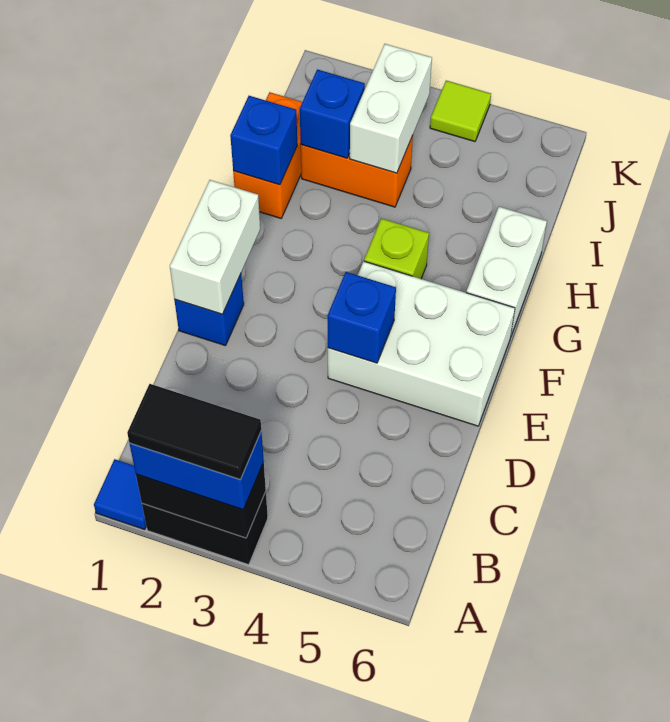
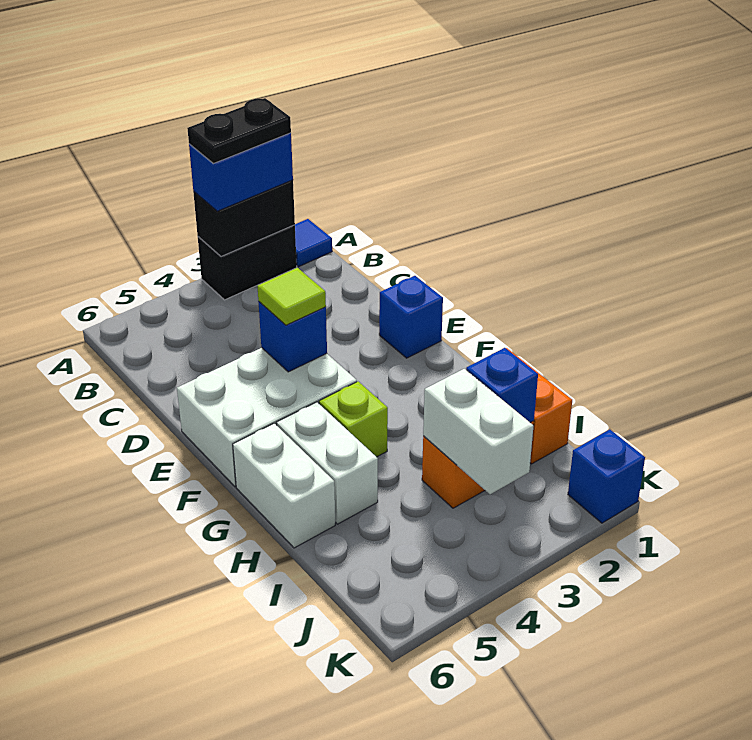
black tile A2:A3 level 4 -> black plate A2:A3 level 4
white brick E1:F1 level 2 -> white brick G5:H5 level 1
blue brick H1 level 2 -> blue brick K1 level 1
lime tile K4 level 1 -> lime tile E4 level 3

